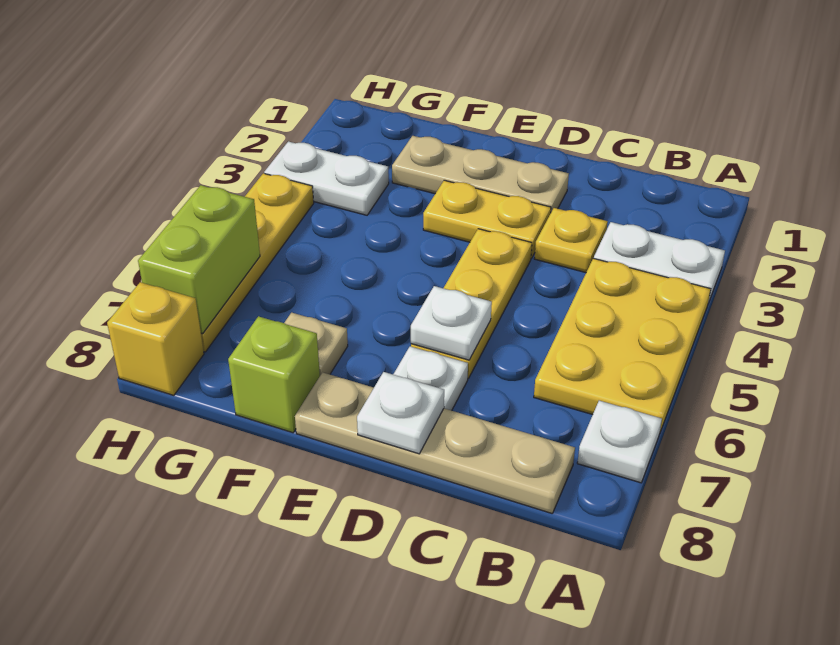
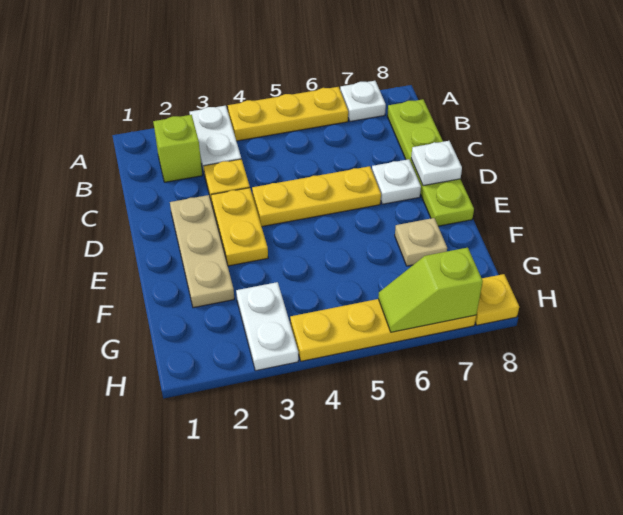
yellow plate A4:B6 level 1 -> yellow plate A4:A6 level 1
tan plate B8:E8 level 1 -> lime plate B8:E8 level 1
white plate D6 level 2 -> none
lime brick F8 level 1 -> lime brick B2 level 1
lime brick H6:H7 level 2 -> lime slope H6:H7 level 2 top 7
yellow brick H8 level 1 -> yellow plate H8 level 1

